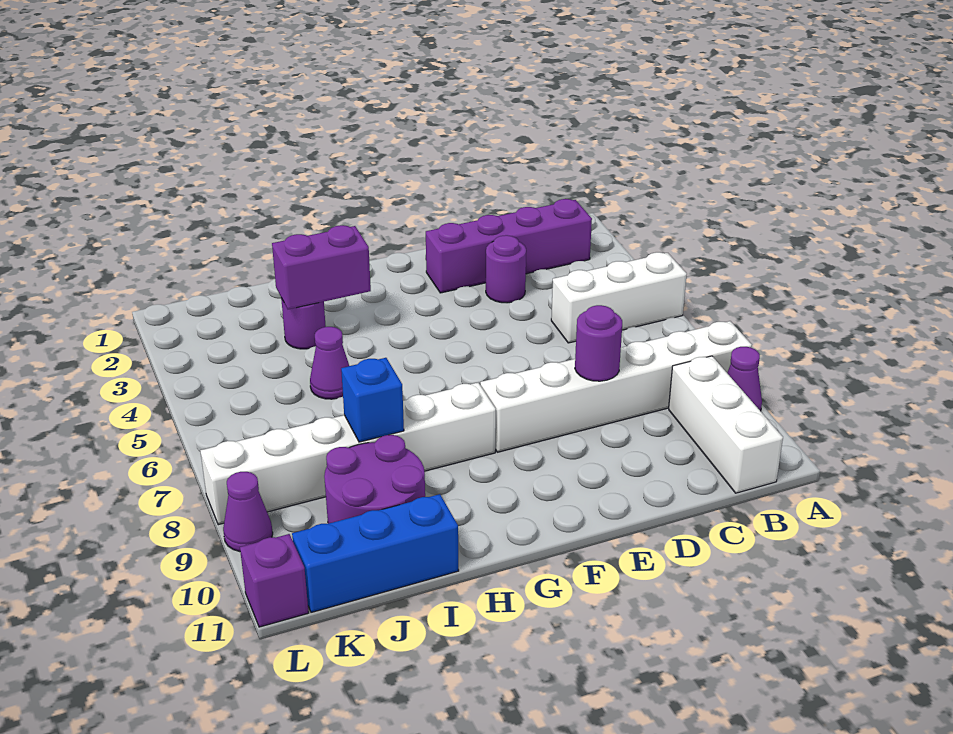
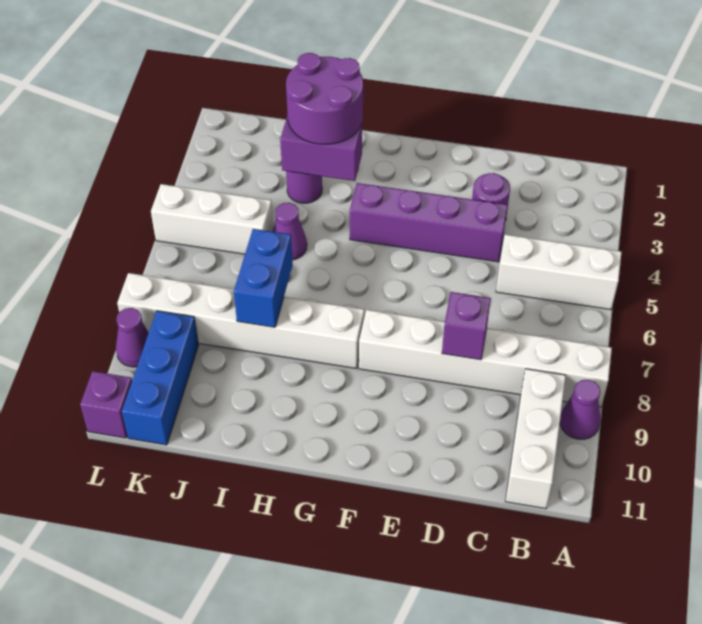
purple brick B2:E2 level 1 -> purple brick D4:G4 level 1
purple round brick D8 level 2 -> purple brick D8 level 2
blue brick I8 level 2 -> blue brick I7:I8 level 2
purple round brick I9:J10 level 1 -> purple round brick H2:I3 level 3
blue brick I11:K11 level 1 -> blue brick K9:K11 level 1
none -> white brick J5:L5 level 1

